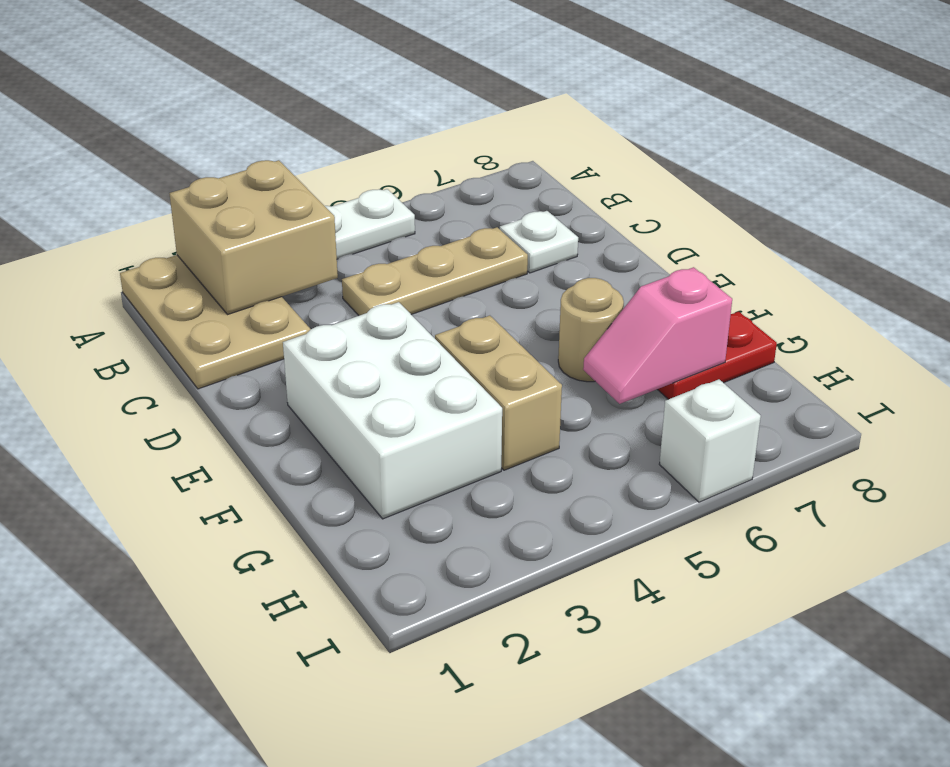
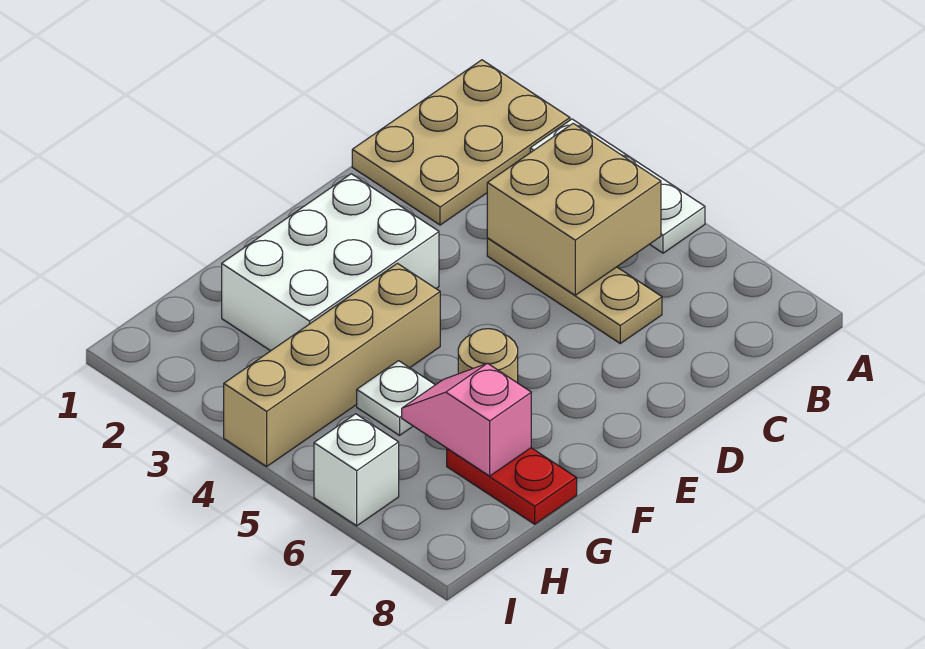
tan brick A2:B3 level 2 -> tan brick B4:C5 level 2
white plate C7 level 1 -> white plate G5 level 1
tan brick F4:G4 level 1 -> tan brick F4:I4 level 1

